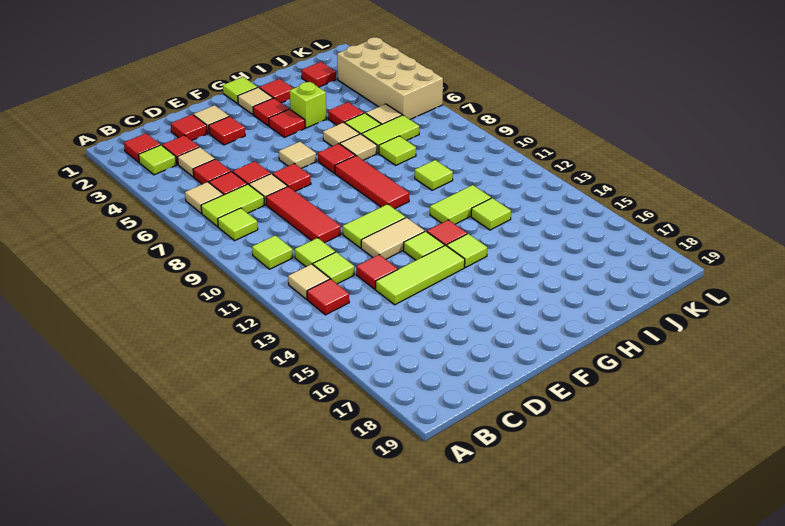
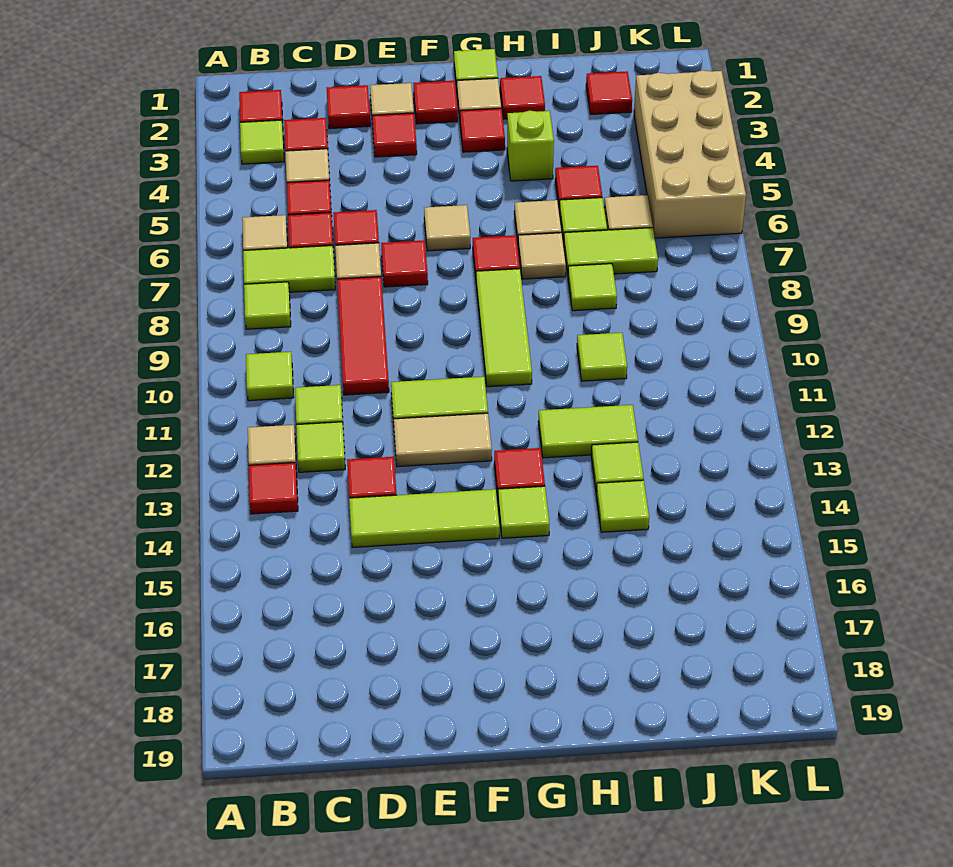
lime tile F13 level 1 -> lime tile I14 level 1
red tile G4 level 1 -> red tile F2 level 1
red tile G8:G10 level 1 -> lime tile G8:G10 level 1

